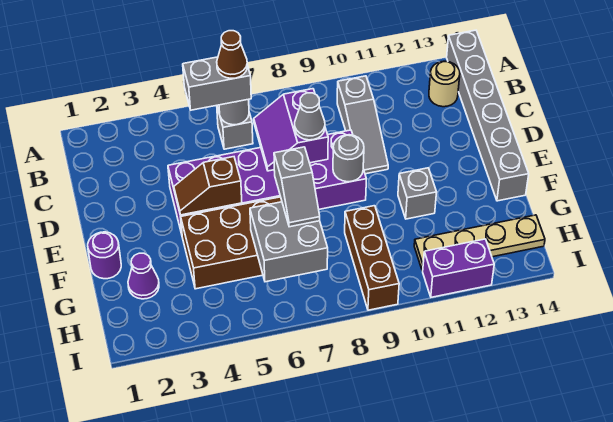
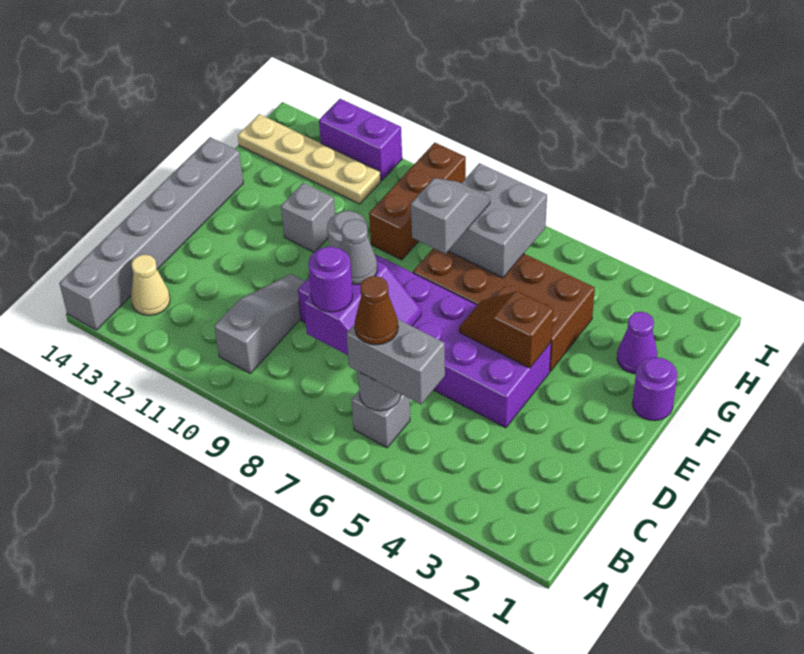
tan round brick B13 level 1 -> tan cone B13 level 1
none -> purple round brick C8 level 3
brown slope E4:E5 level 2 top 5 -> brown slope E4:E5 level 2 top 4

